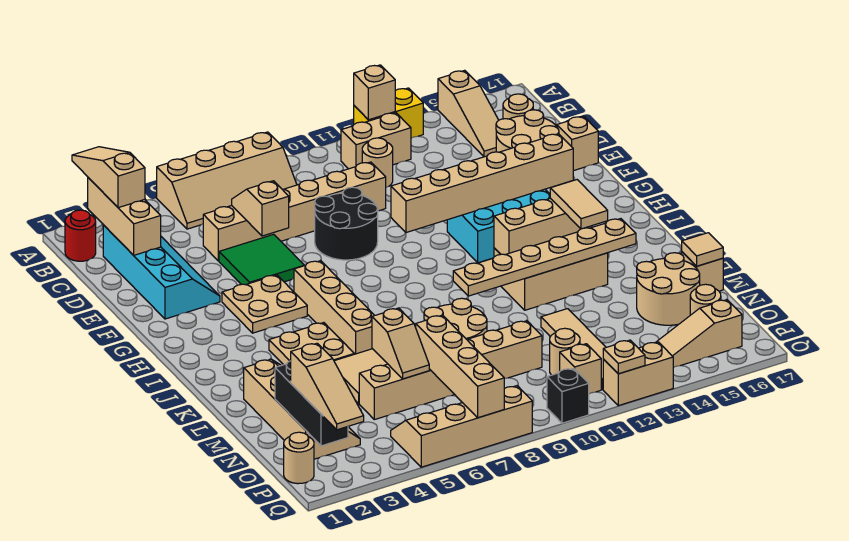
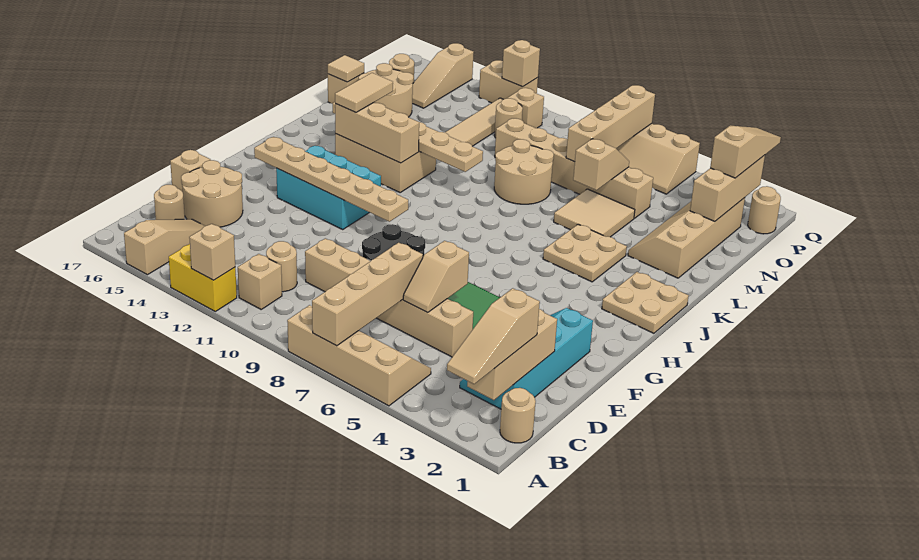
red round brick B1 level 1 -> tan round brick B1 level 1
tan brick B11:B12 level 1 -> tan brick B11 level 1
tan plate G4:H5 level 1 -> tan plate I1:J2 level 1
tan brick G10:G15 level 2 -> tan plate G10:G15 level 2
tan brick H6:K6 level 1 -> tan brick A7:D7 level 2
black brick N2:P2 level 2 -> tan brick N2:P2 level 2
tan slope P14:P16 level 1 top 16 -> tan slope O15:Q15 level 1 top Q
black brick Q10 level 1 -> none
tan plate Q12 level 2 -> tan brick Q12 level 2

